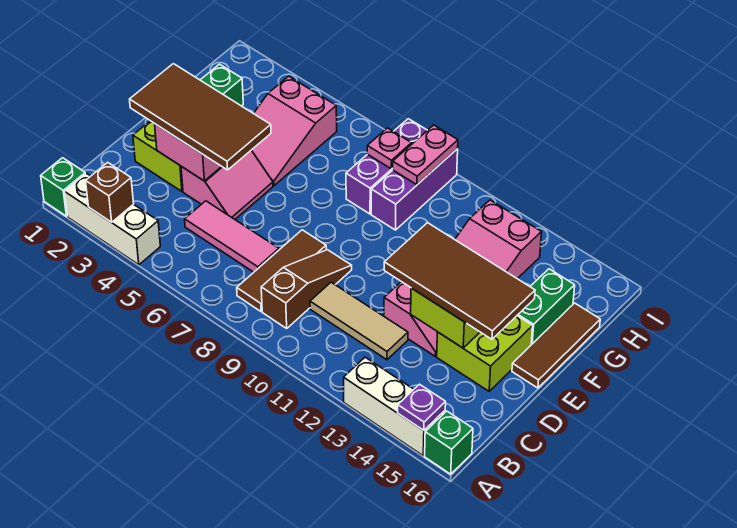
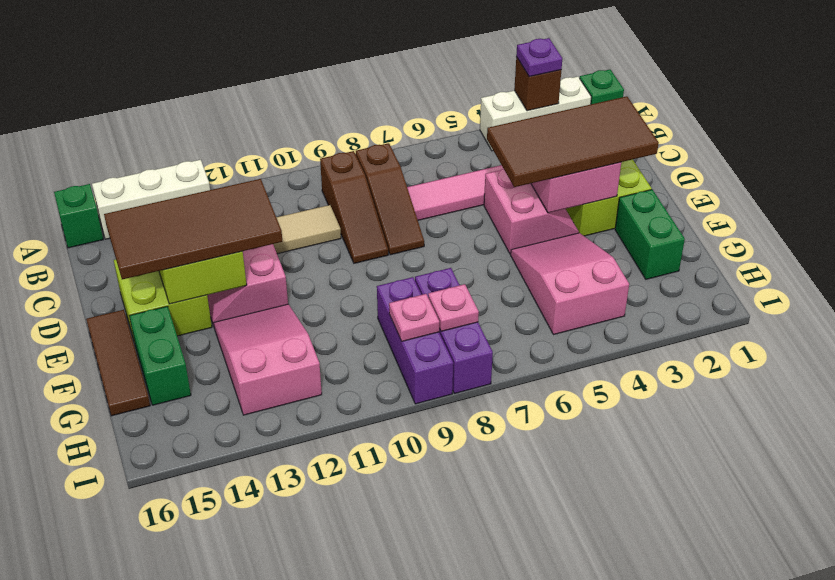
purple plate A15 level 2 -> purple plate A3 level 3
brown tile B8:D8 level 1 -> brown slope B8:D8 level 1 top B
pink slope D4:E5 level 1 top 4 -> pink slope D4:E5 level 1 top 5
pink plate H9:I9 level 2 -> pink plate H9 level 2

